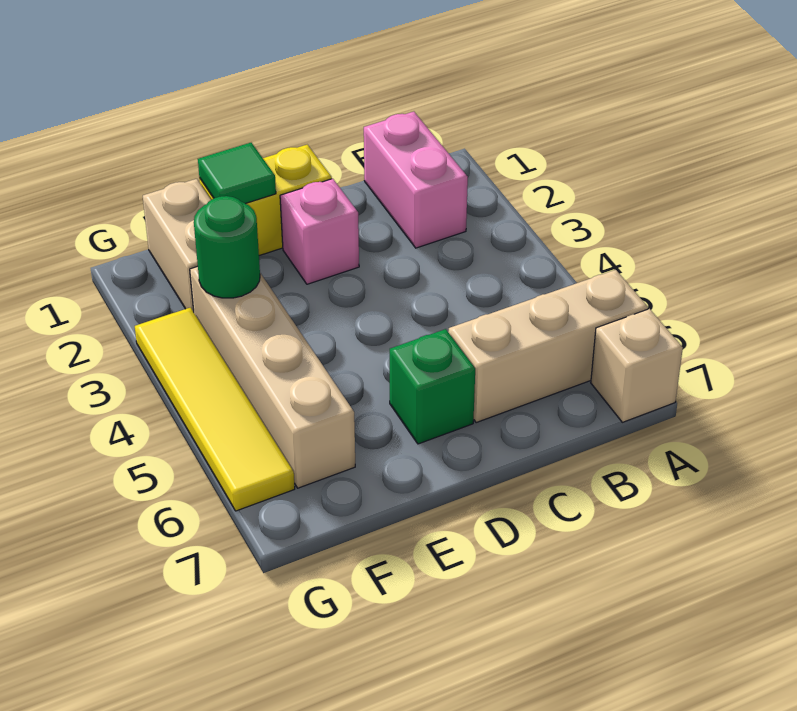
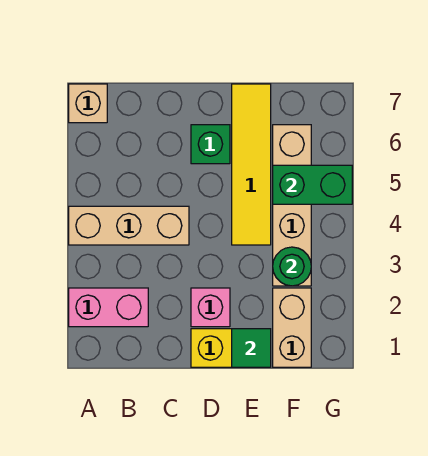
tan brick A6:C6 level 1 -> tan brick A4:C4 level 1
pink brick B1:B2 level 1 -> pink brick A2:B2 level 1
none -> green brick F5:G5 level 2
yellow tile G3:G6 level 1 -> yellow tile E4:E7 level 1

